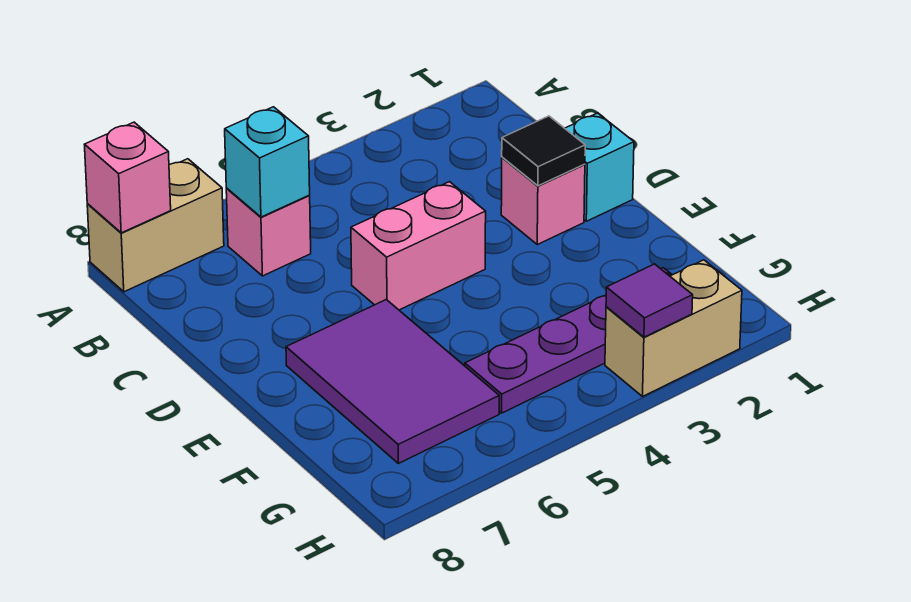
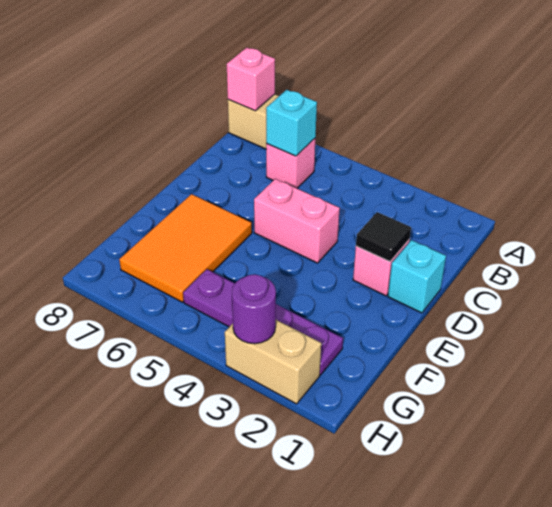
purple tile E6:G7 level 1 -> orange tile E6:G7 level 1
purple tile H3 level 2 -> purple round brick H3 level 2

